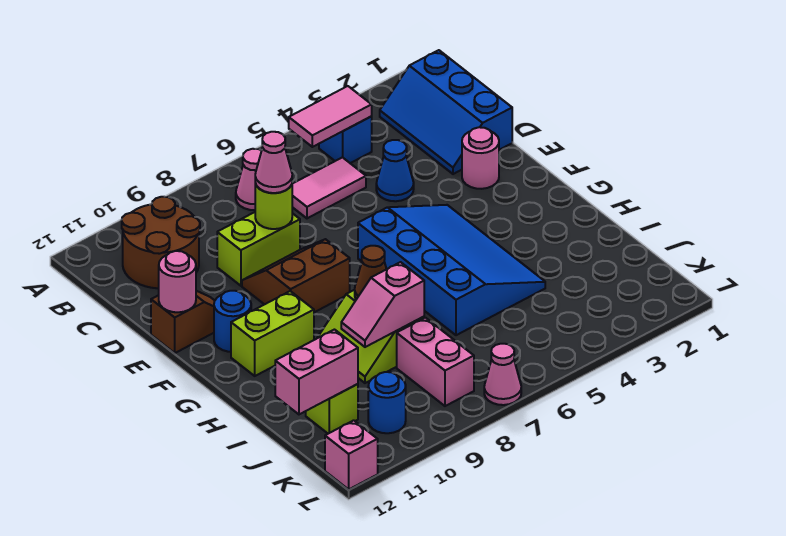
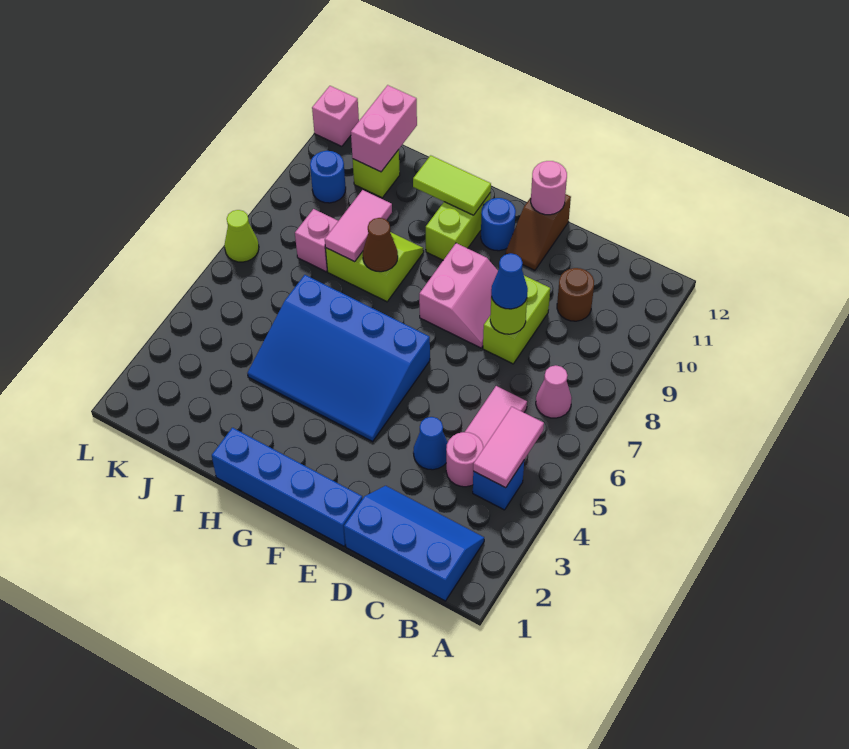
brown round brick B10:C11 level 1 -> brown round brick C10 level 1
pink cone D8 level 3 -> blue cone D8 level 3
none -> blue brick E1:H1 level 1
pink round brick E2 level 1 -> pink round brick C4 level 1
brown slope E8:F9 level 1 top F -> pink slope E8:F9 level 1 top F
none -> lime tile G11:H11 level 2
pink slope I8:I9 level 2 top 8 -> pink tile I8:I9 level 2
pink brick J8:K8 level 1 -> pink brick J8 level 1
pink cone L7 level 1 -> lime cone L7 level 1

